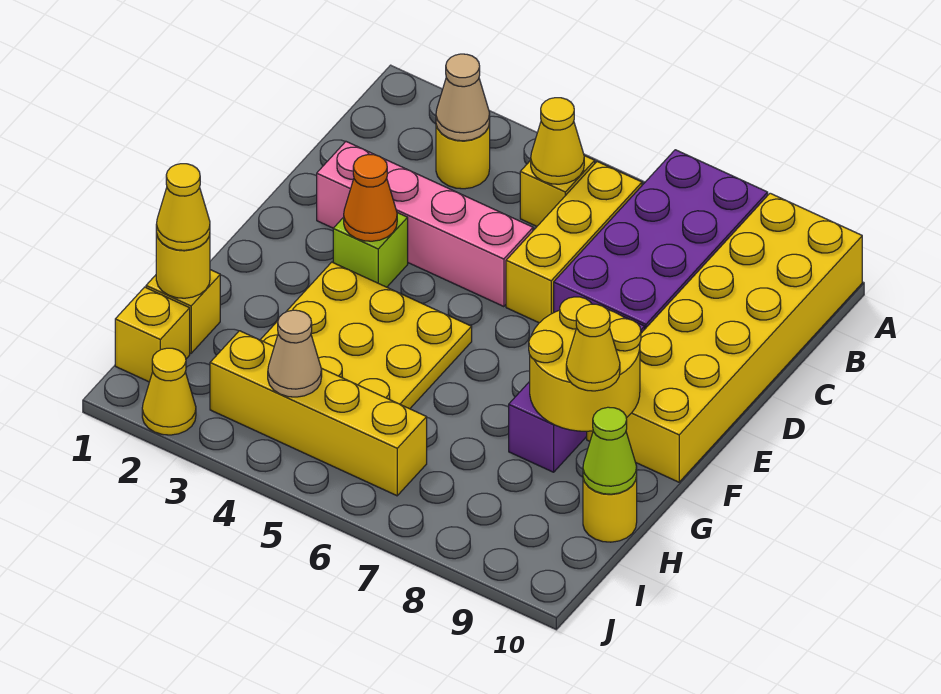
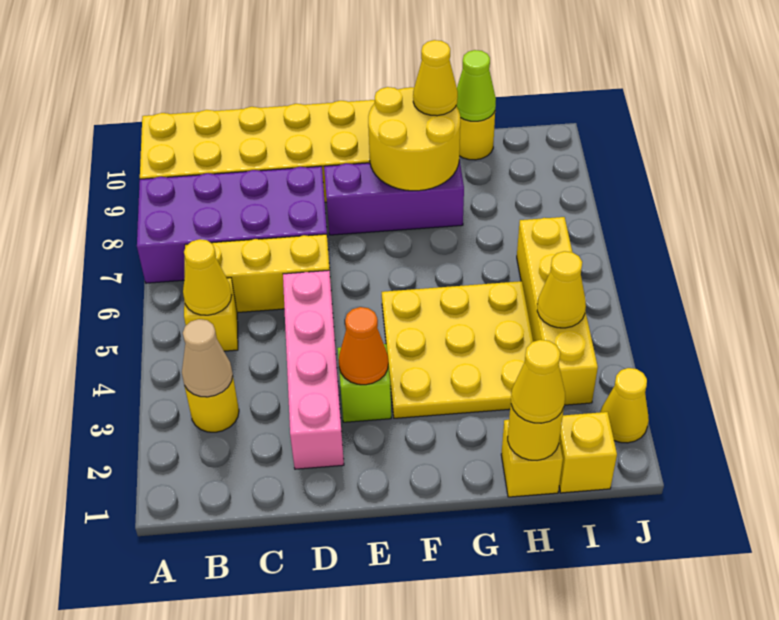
tan cone I4 level 2 -> yellow cone I4 level 2

